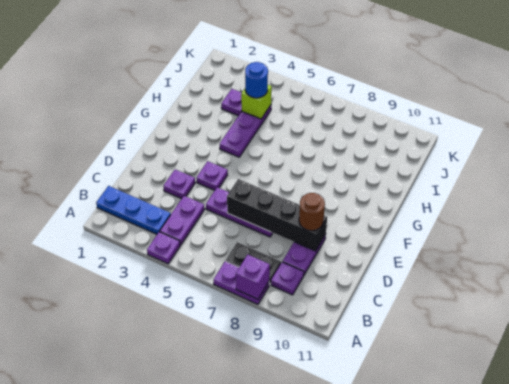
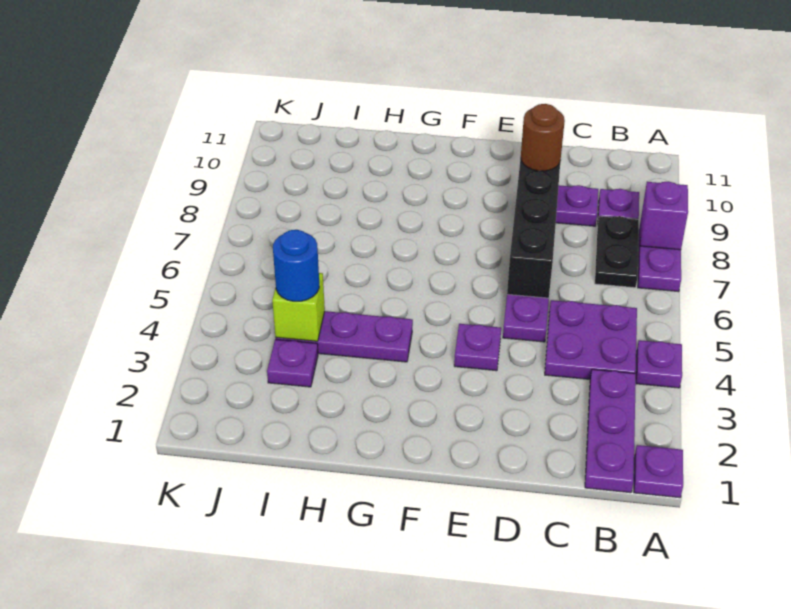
blue plate B1:B3 level 1 -> purple plate B1:B3 level 1
purple plate B4:C4 level 1 -> purple plate B4:C5 level 1
purple plate D3 level 1 -> purple plate A1 level 1

